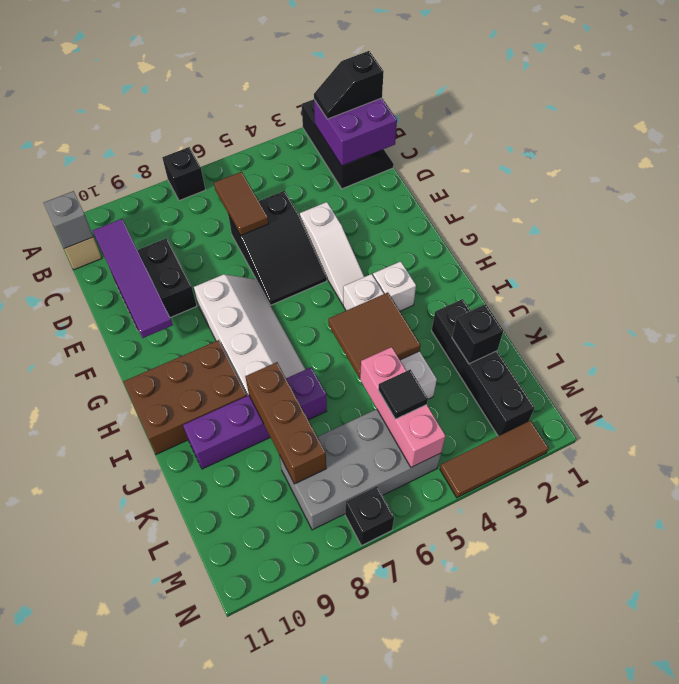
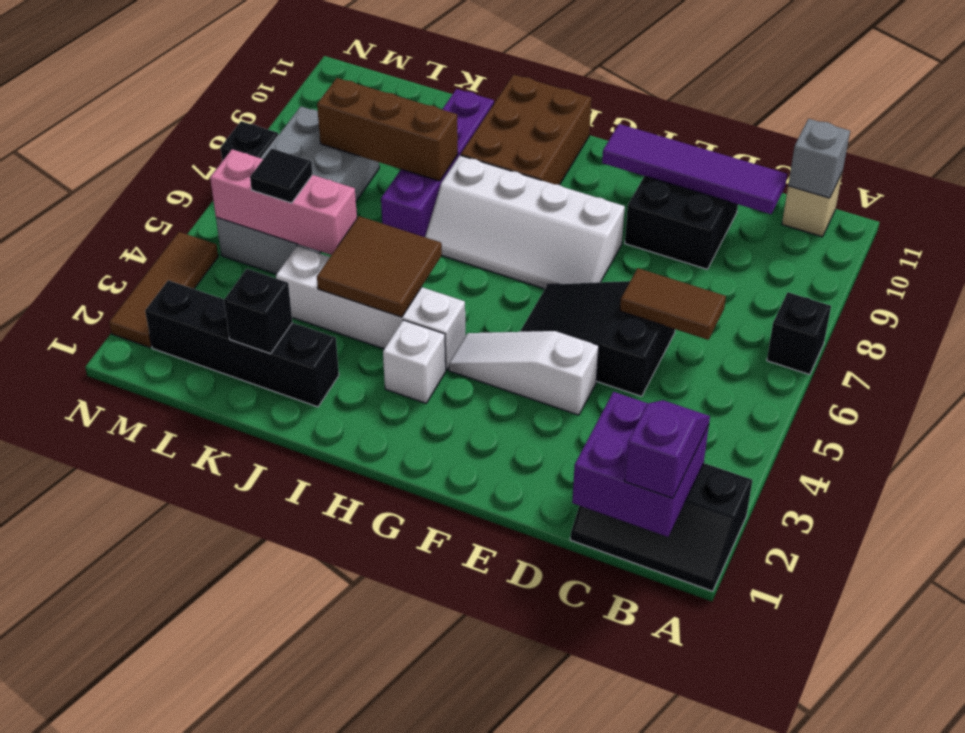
black slope B1:B2 level 3 top 1 -> purple slope B1:B2 level 3 top 1

